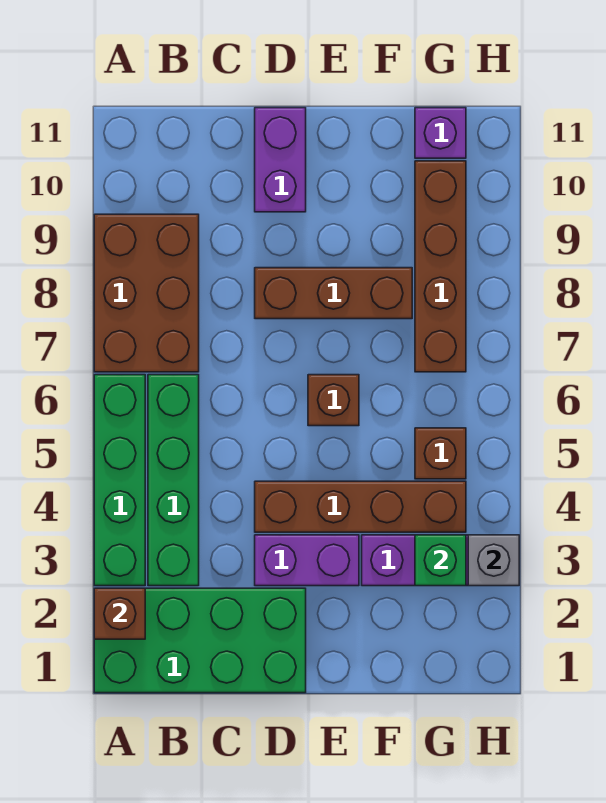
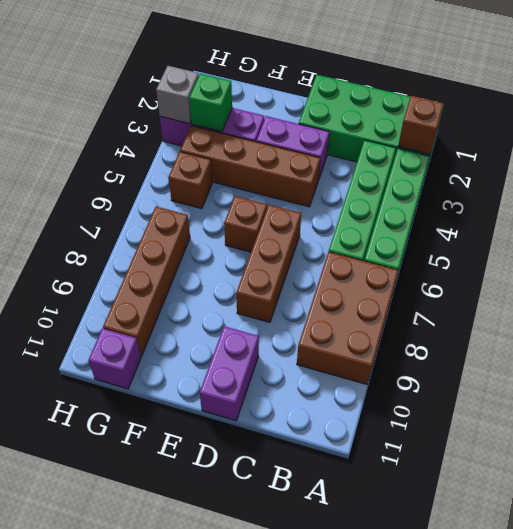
brown brick D8:F8 level 1 -> brown brick D6:D8 level 1

